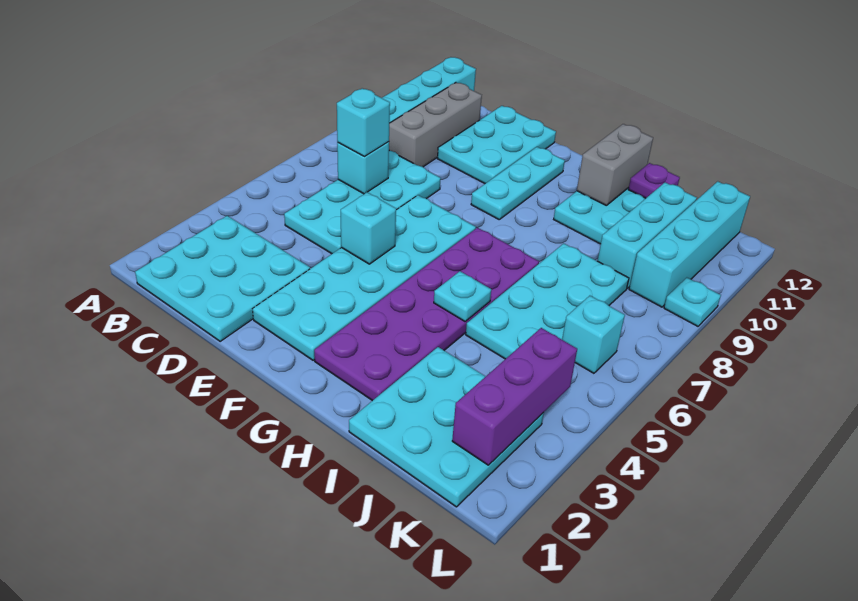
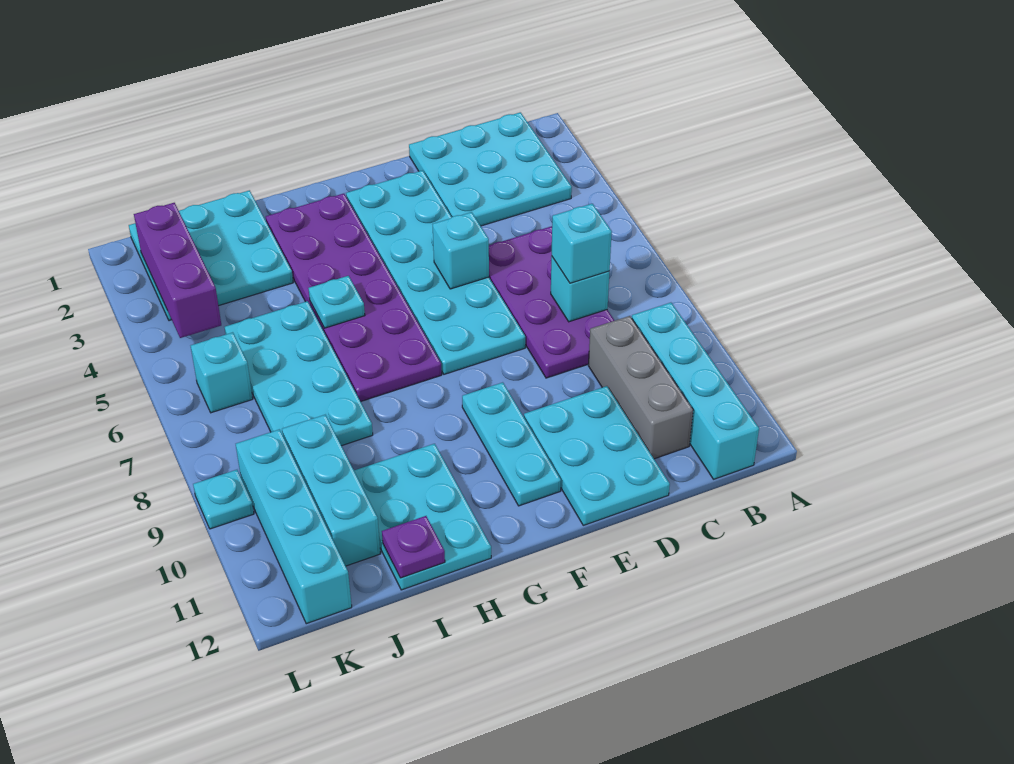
cyan plate C5:D8 level 1 -> purple plate C5:D8 level 1
grey brick H11:H12 level 2 -> none

